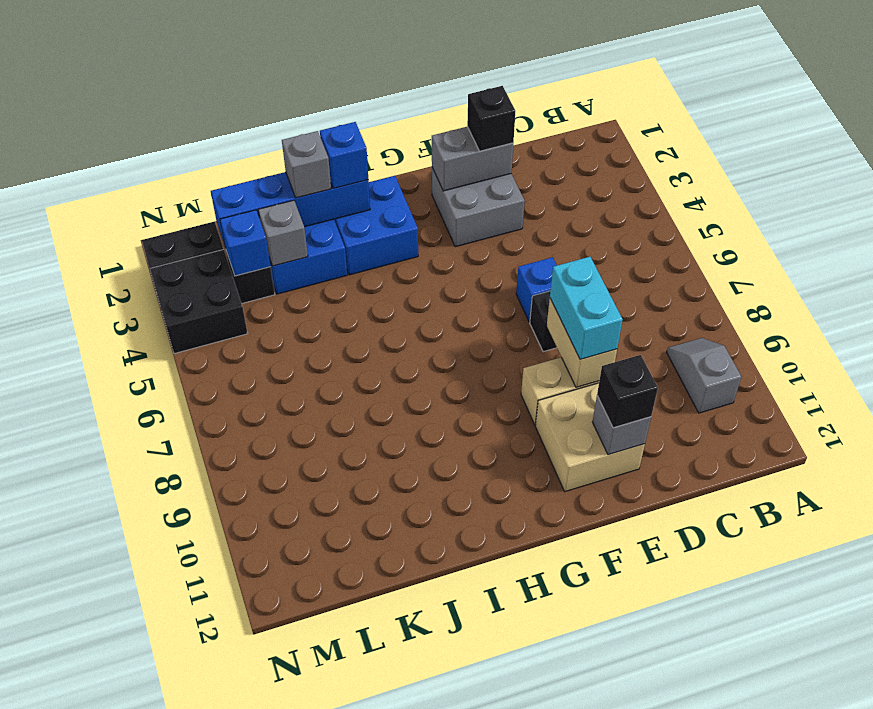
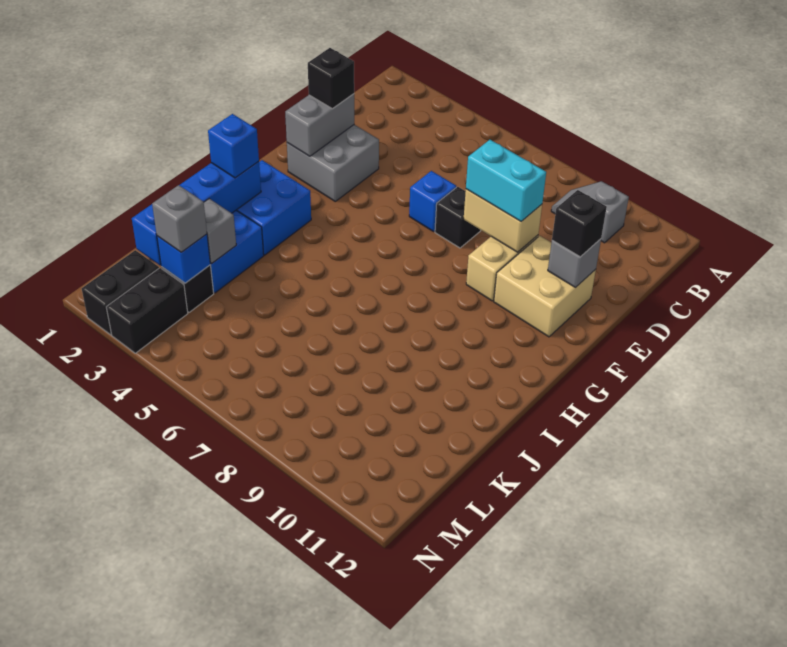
grey brick J2 level 3 -> grey brick L3 level 3
black brick M3:N4 level 1 -> black brick M3:N3 level 1

